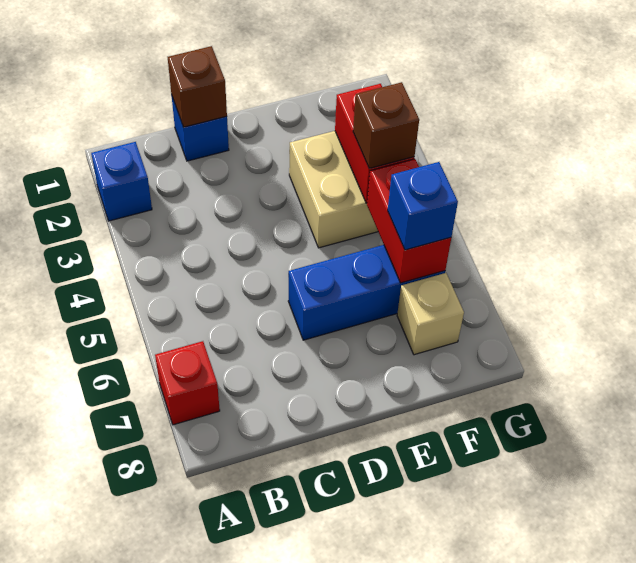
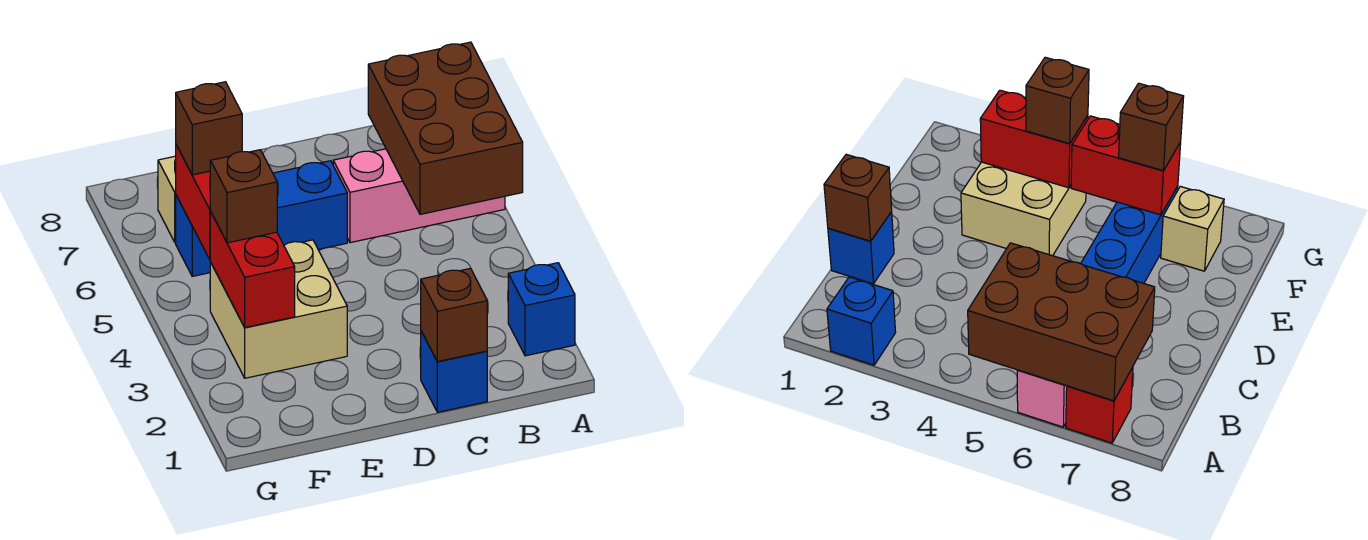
none -> brown brick A5:B7 level 2
none -> pink brick A6:C6 level 1
blue brick F6 level 3 -> brown brick F6 level 3

